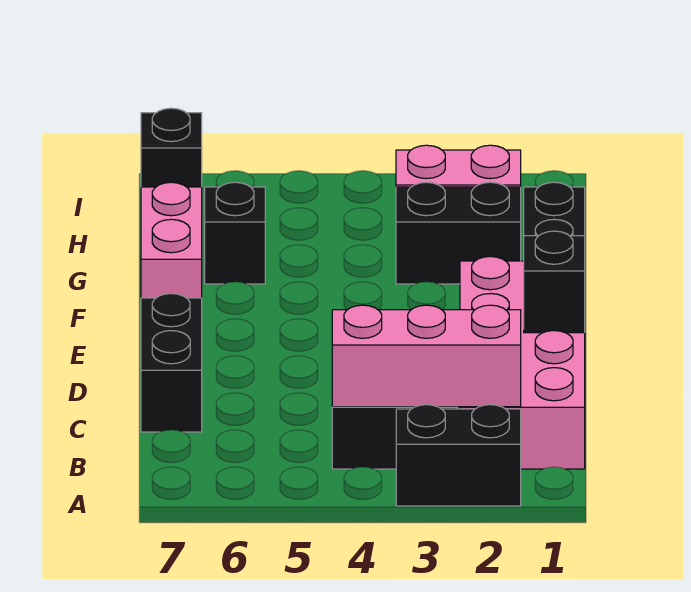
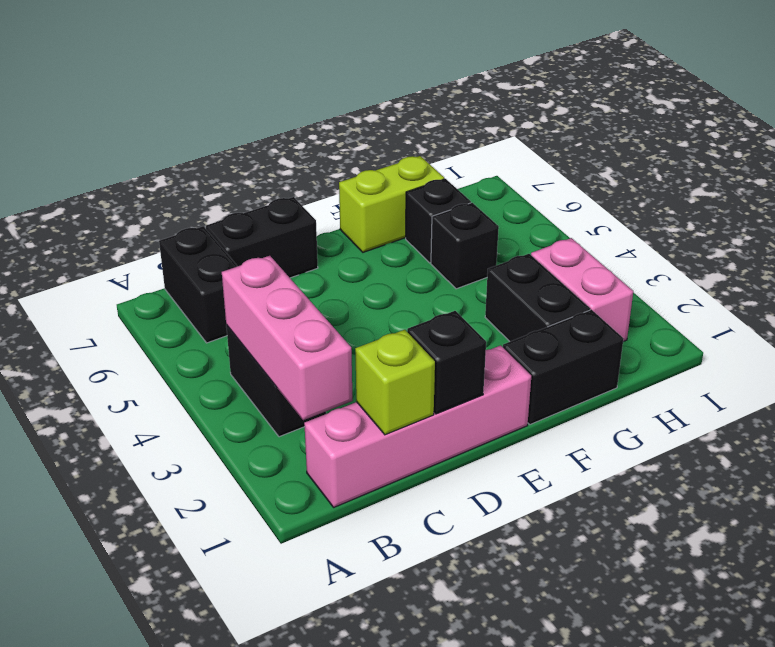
black brick A2:A3 level 1 -> black brick B6:B7 level 1
pink brick B1:E2 level 1 -> pink brick B1:E1 level 1
none -> lime brick C1 level 2
pink brick F7:G7 level 1 -> lime brick F7:G7 level 1
black brick I7 level 1 -> black brick G5 level 1

